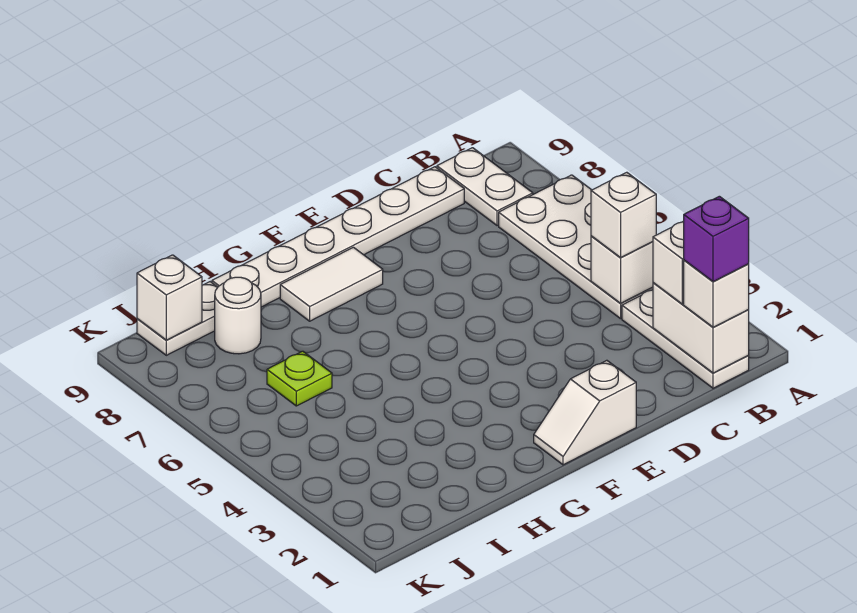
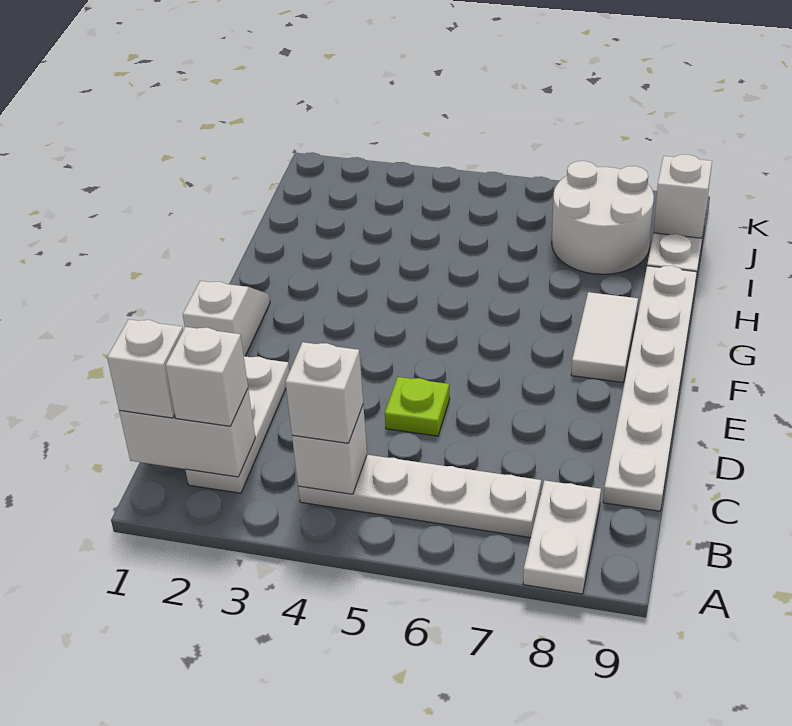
white plate A4:B7 level 1 -> white plate B4:B7 level 1
white plate B1:B3 level 1 -> white plate B2:D2 level 1
purple brick B1 level 4 -> none
white plate B8:B9 level 1 -> white plate A8:B8 level 1
lime plate I6 level 1 -> lime plate D5 level 1
white round brick I8 level 1 -> white round brick I7:J8 level 1

